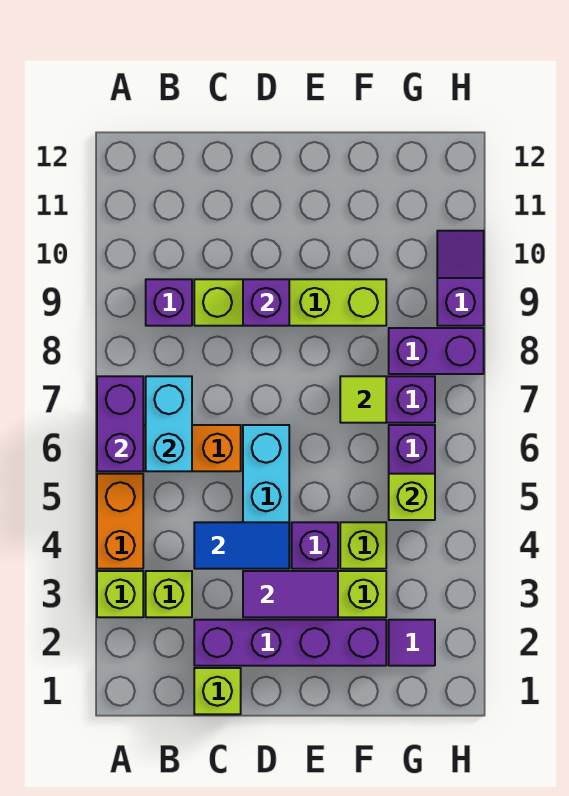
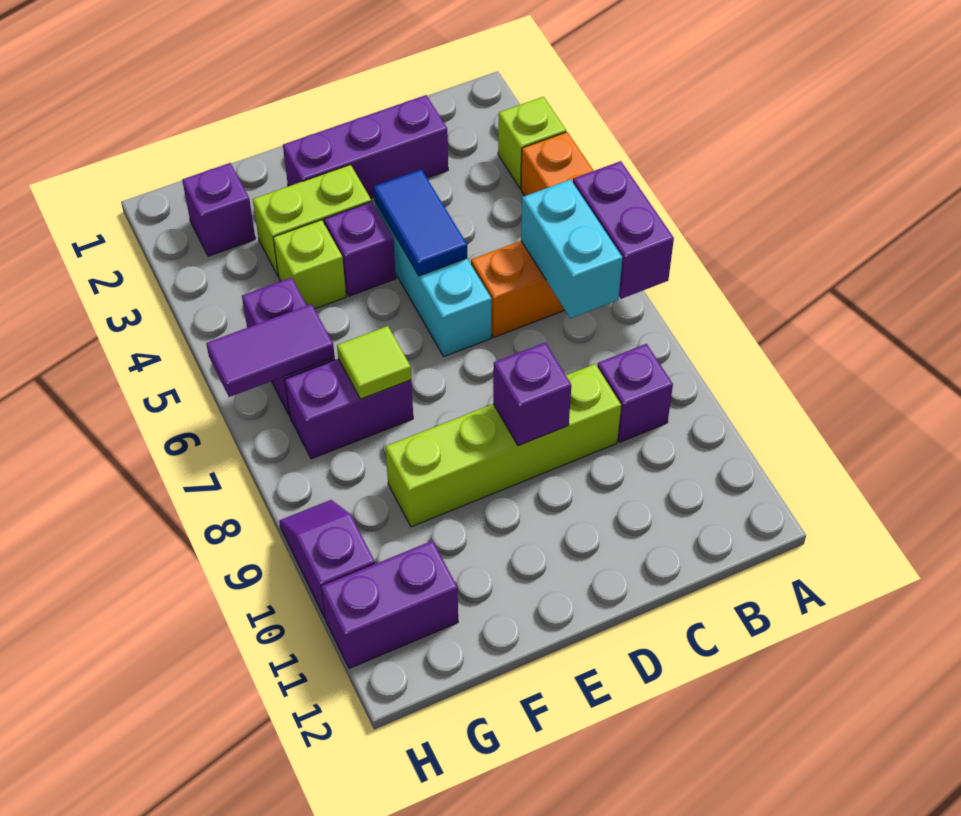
lime brick B3 level 1 -> none
lime brick C1 level 1 -> none
purple brick C2:F2 level 1 -> purple brick C2:E2 level 1
blue tile C4:D4 level 2 -> blue tile D4:D5 level 2
purple tile D3:E3 level 2 -> purple tile G6:H6 level 2
purple tile G2 level 1 -> purple brick G2 level 1
lime brick G5 level 2 -> none
purple brick G8:H8 level 1 -> purple brick G11:H11 level 1
purple slope H9:H10 level 1 top 9 -> purple slope H9:H10 level 1 top 10

